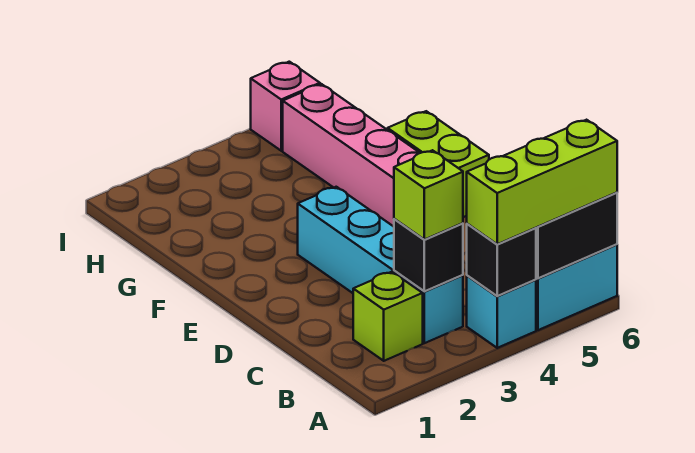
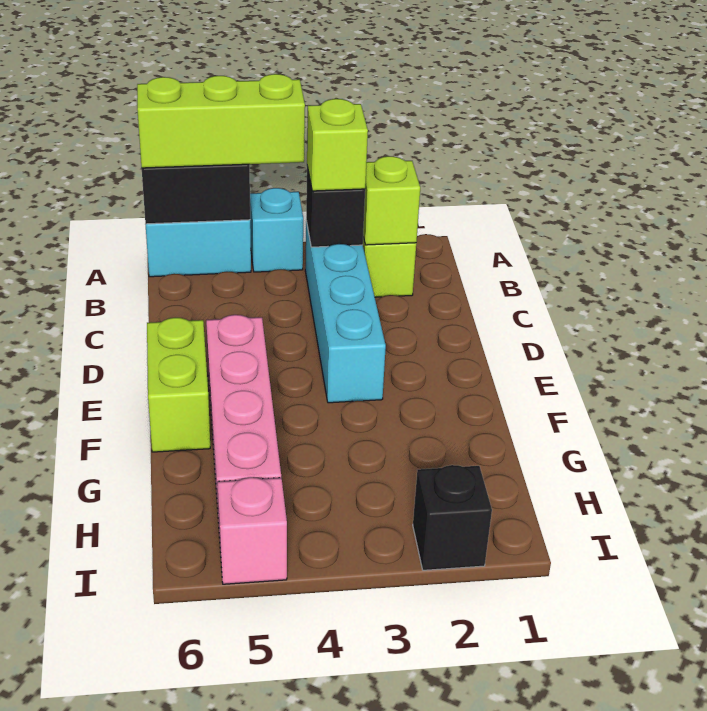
black brick A4 level 2 -> black brick I2 level 1
none -> lime brick B2 level 2

